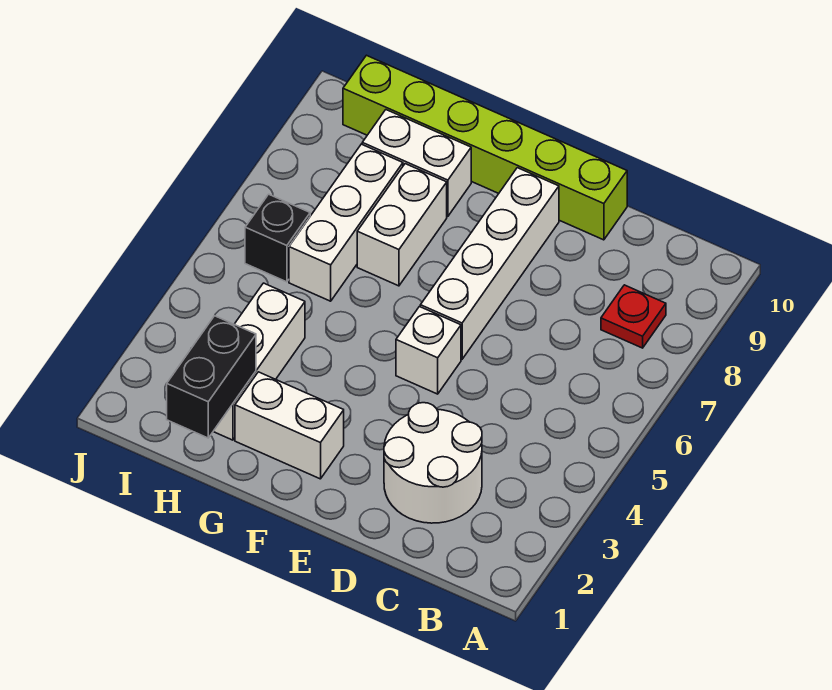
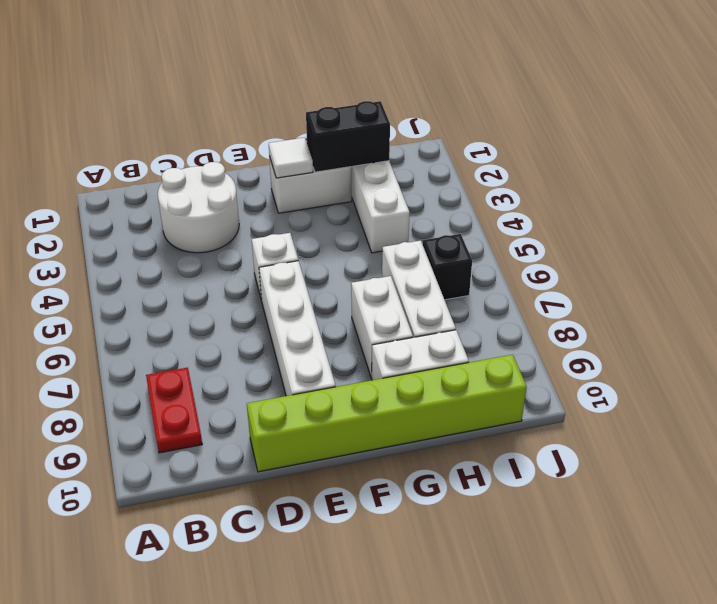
red plate B8 level 1 -> red plate B8:B9 level 1
none -> white tile F2 level 2
black brick H1:H2 level 2 -> black brick G2:H2 level 2

